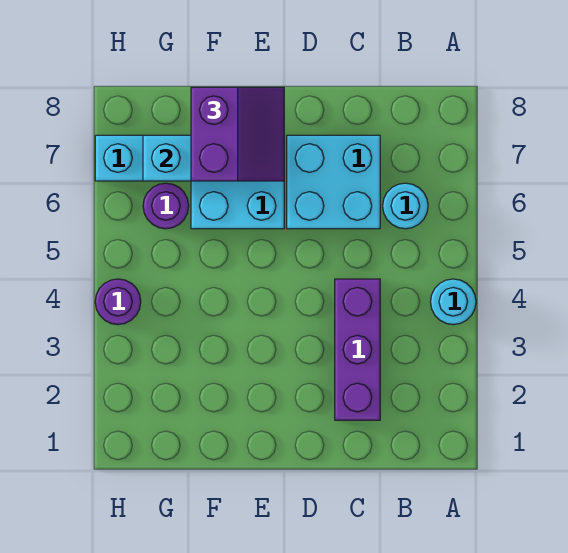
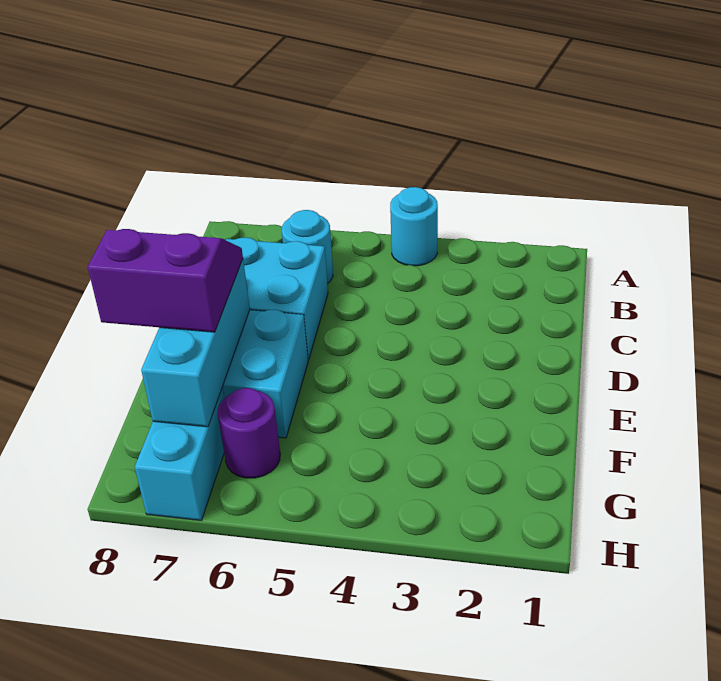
purple brick C2:C4 level 1 -> none
purple round brick H4 level 1 -> none

